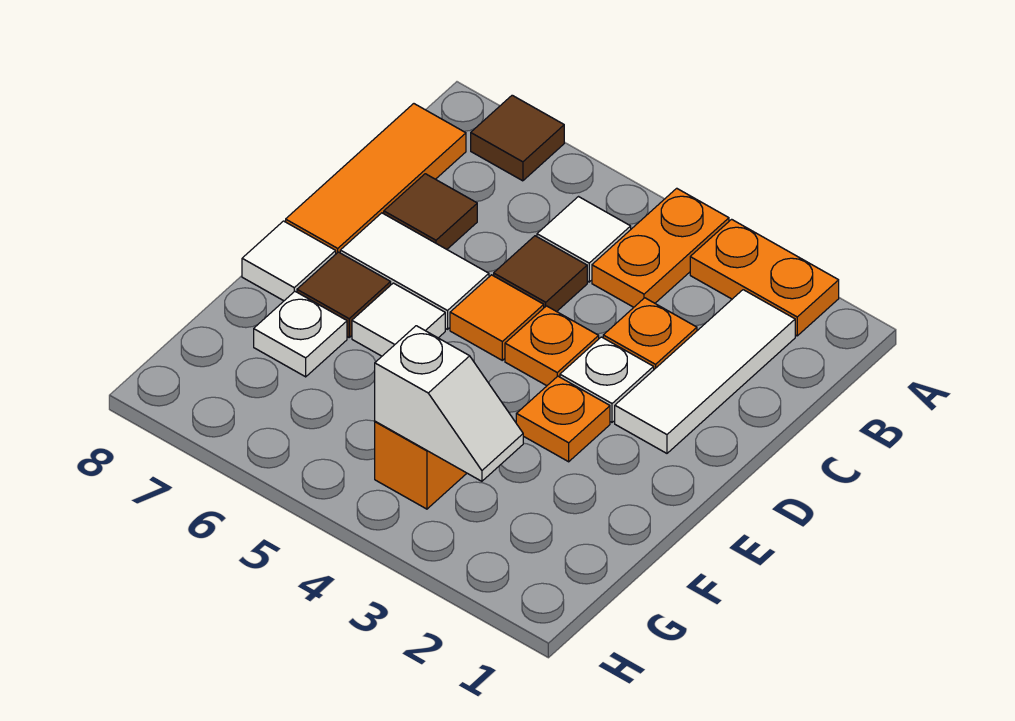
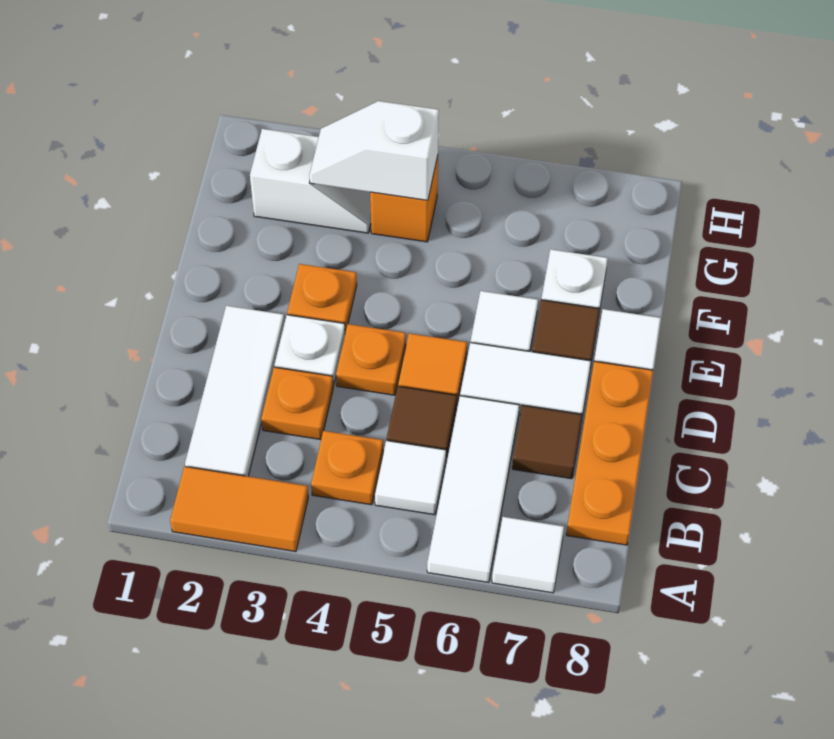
orange plate A2:A3 level 1 -> orange tile A2:A3 level 1
orange plate A4:B4 level 1 -> orange plate B4 level 1
none -> white tile A6:C6 level 1
brown tile A7 level 1 -> white tile A7 level 1
orange tile B8:D8 level 1 -> orange plate B8:D8 level 1
none -> white slope G2:G3 level 1 top 2

